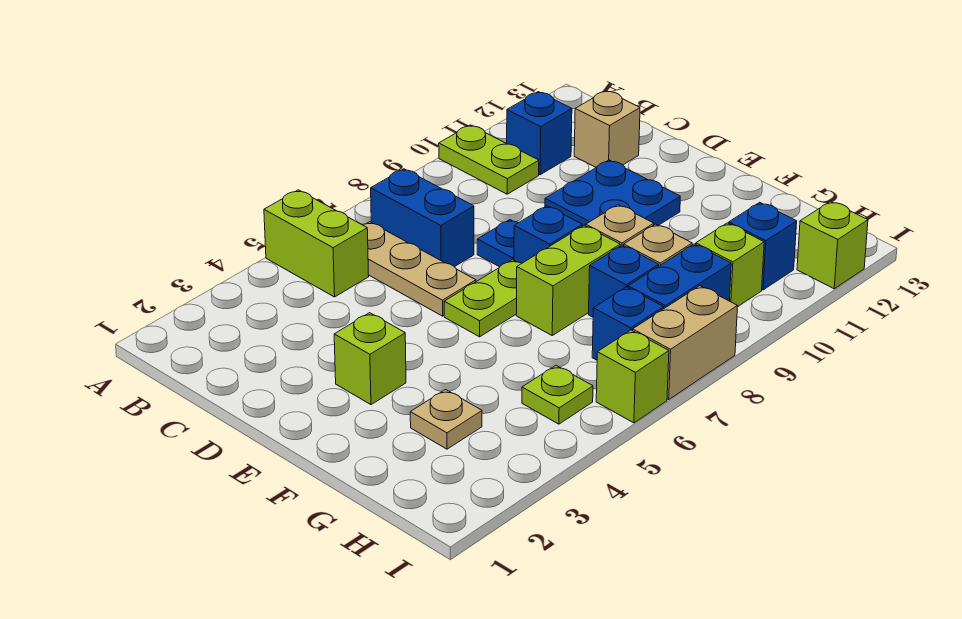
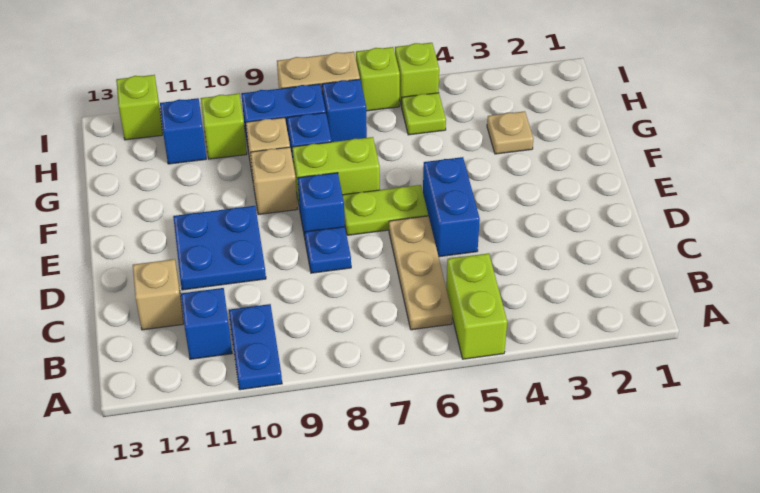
lime plate A10:B10 level 1 -> blue plate A10:B10 level 1
blue brick B7:C7 level 1 -> blue brick D5:E5 level 1
lime brick E3 level 1 -> lime brick I5 level 1

